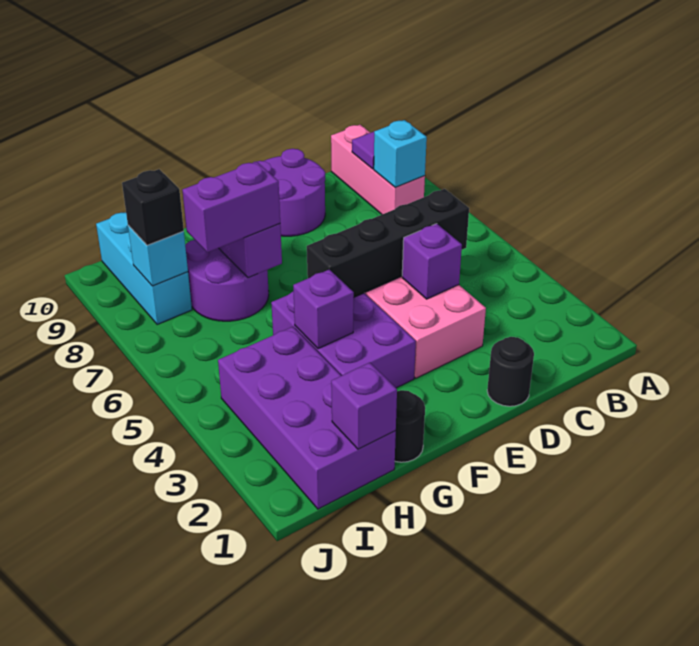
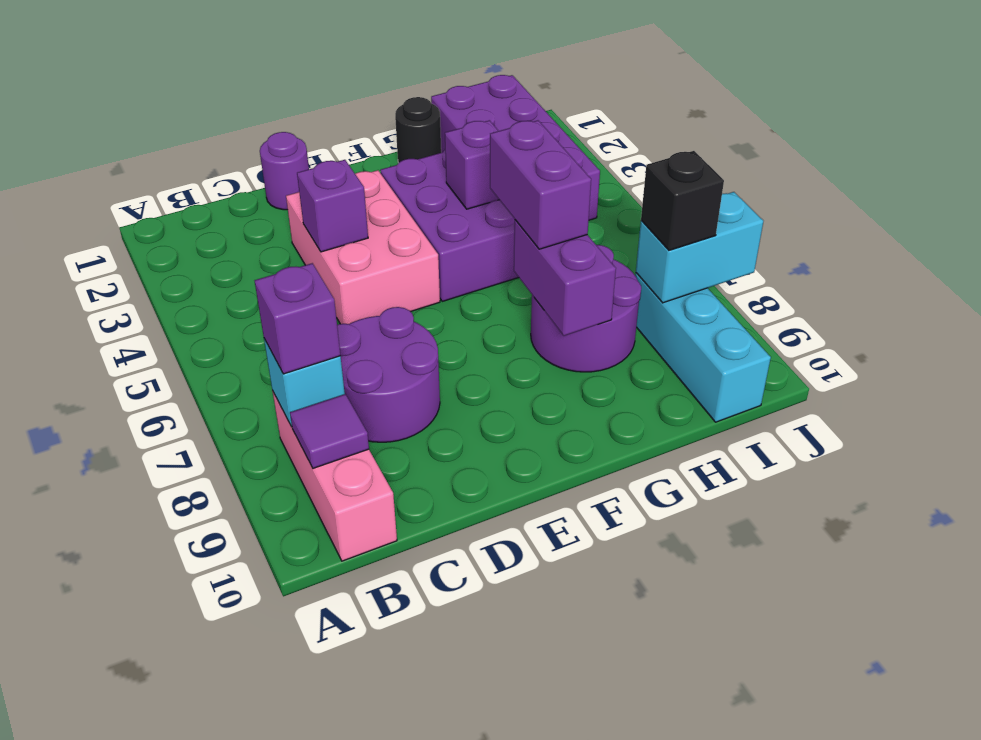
black brick C5:F5 level 2 -> none
black round brick D1 level 1 -> purple round brick D1 level 1
purple round brick D9:E10 level 1 -> purple round brick C7:D8 level 1
purple brick G7:H7 level 3 -> purple brick G6:G7 level 3
purple brick H1 level 2 -> purple brick B8 level 3
cyan brick I8 level 2 -> cyan brick I8:J8 level 2

